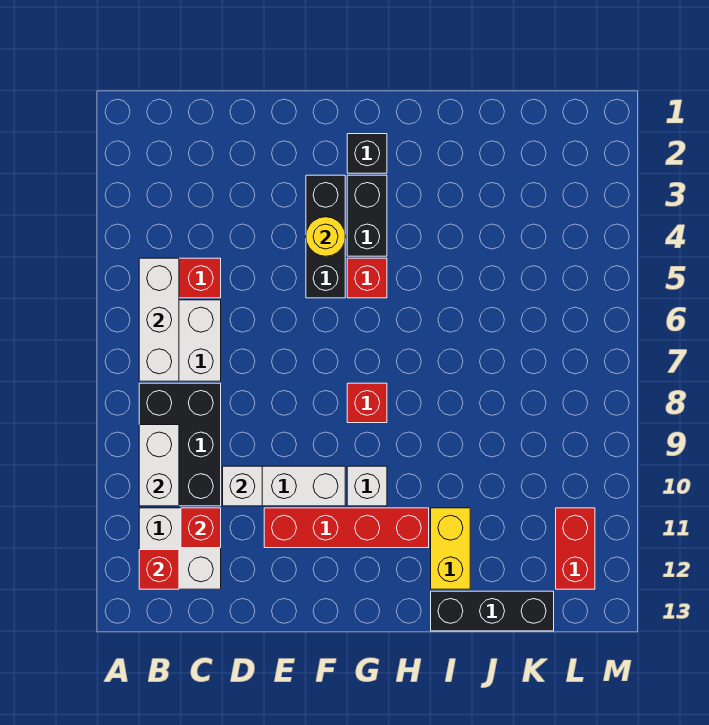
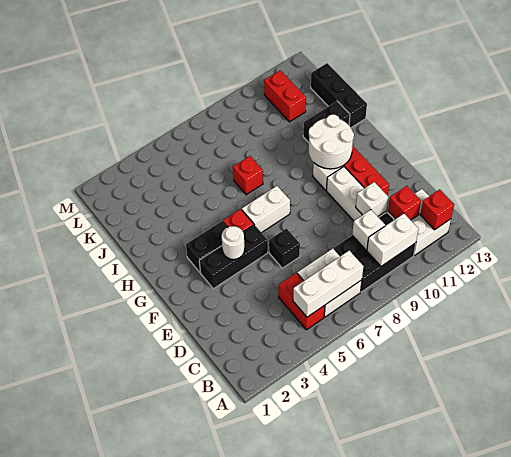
none -> white brick C9 level 2
yellow round brick F4 level 2 -> white round brick F4 level 2
black brick G2 level 1 -> black brick E6 level 1
none -> white brick G6:G7 level 1
red brick G8 level 1 -> red brick I7 level 1
none -> white round brick G10:H11 level 2
yellow brick I11:I12 level 1 -> black brick I11:I12 level 1
red brick L11:L12 level 1 -> red brick K11:L11 level 1

